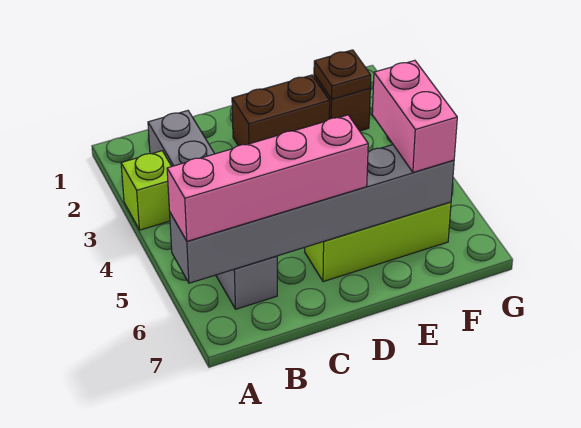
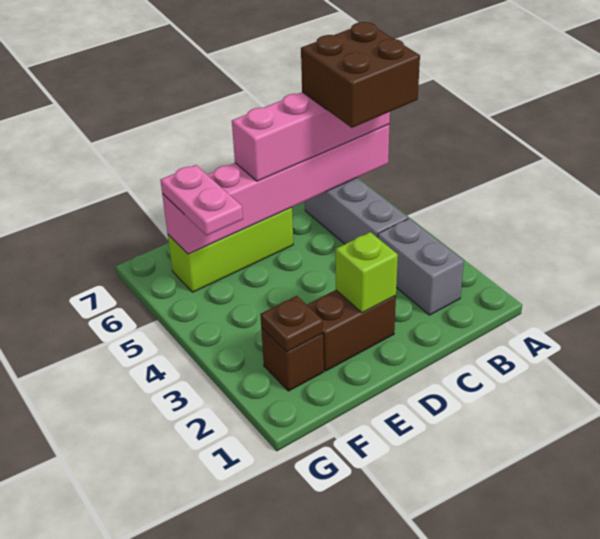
lime brick A3 level 1 -> lime brick D2 level 2
none -> brown brick A5:B6 level 4
grey brick A6:F6 level 2 -> pink brick A6:F6 level 2
pink brick F5:F6 level 3 -> pink plate F5:F6 level 3

